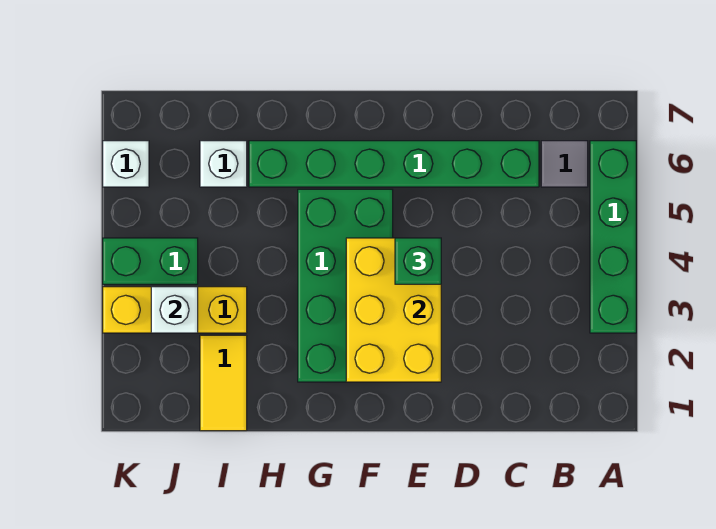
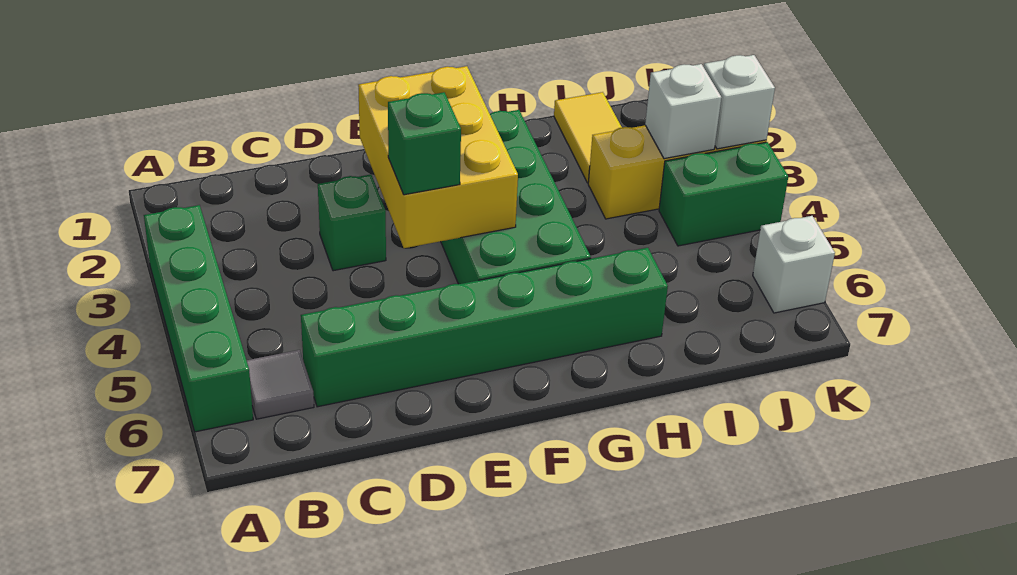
none -> green brick D3 level 1
white brick I6 level 1 -> white brick K3 level 2

